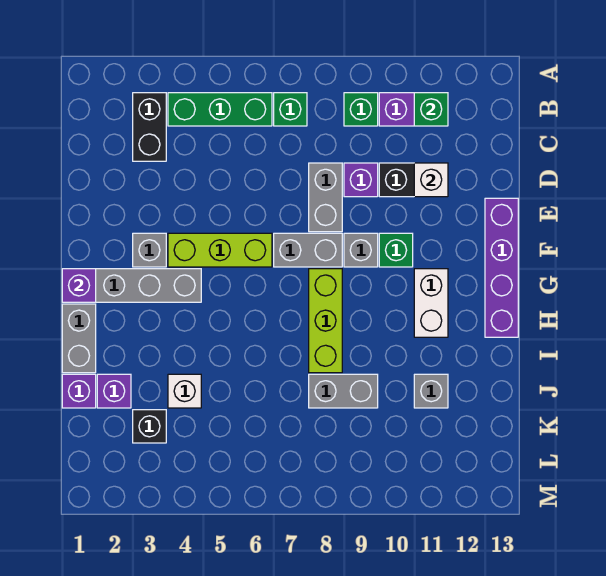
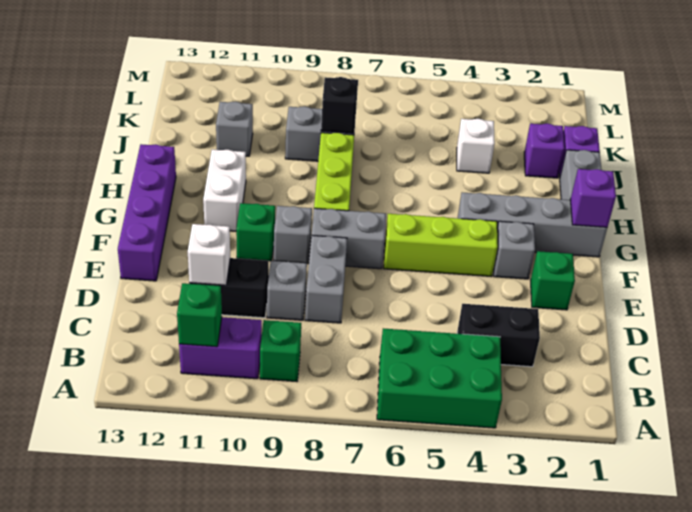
black brick B3:C3 level 1 -> black brick C3:C4 level 1
green brick B4:B6 level 1 -> green brick A4:B6 level 1
green brick B7 level 1 -> green brick E2 level 1
purple brick D9 level 1 -> grey brick D9 level 1
black brick K3 level 1 -> black brick J8 level 2

